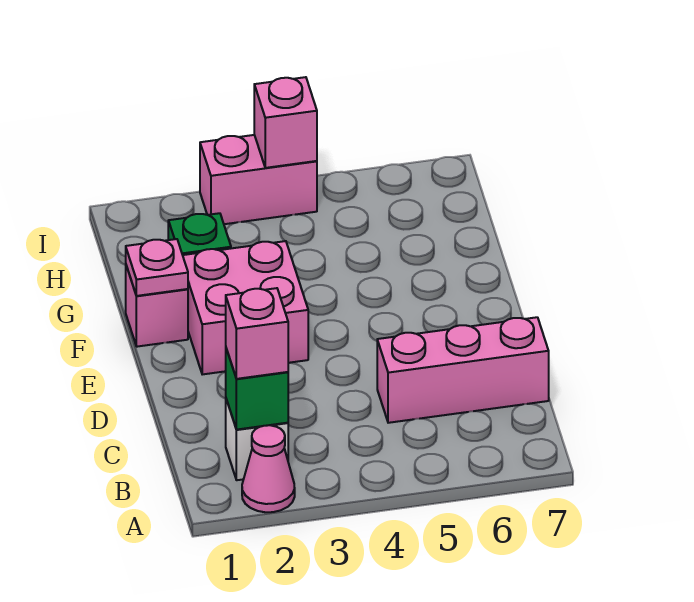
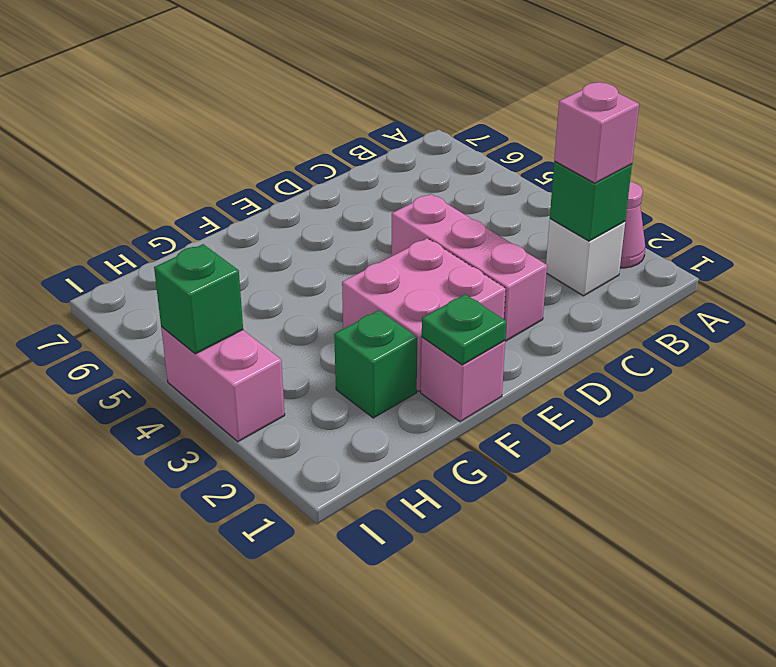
pink brick C5:C7 level 1 -> pink brick D2:D4 level 1
pink plate F1 level 2 -> green plate F1 level 2
pink brick I4 level 2 -> green brick I4 level 2

